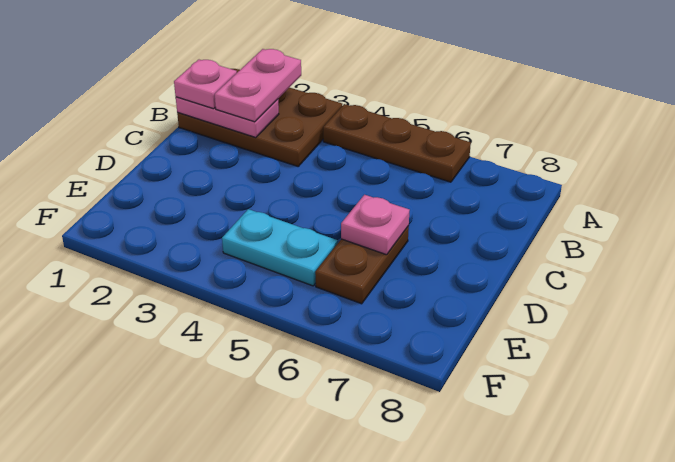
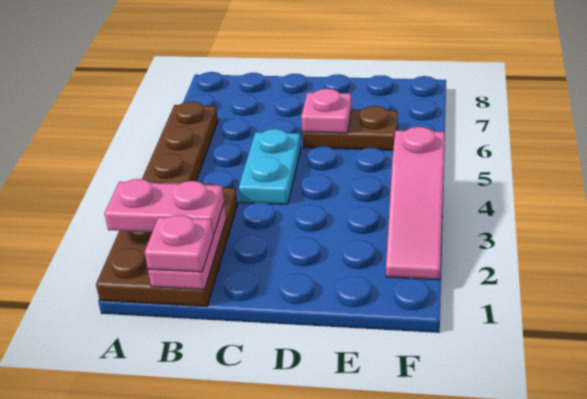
cyan plate E4:E5 level 1 -> cyan plate C4:C5 level 1
none -> pink slope F2:F4 level 1 top 4

